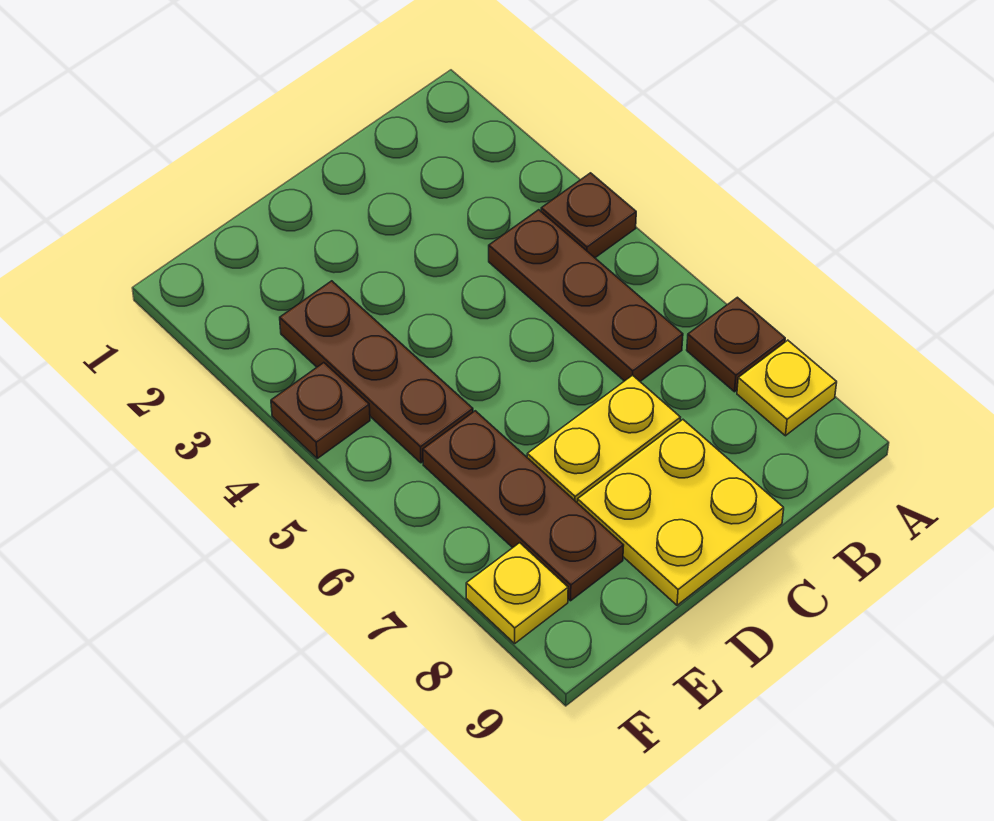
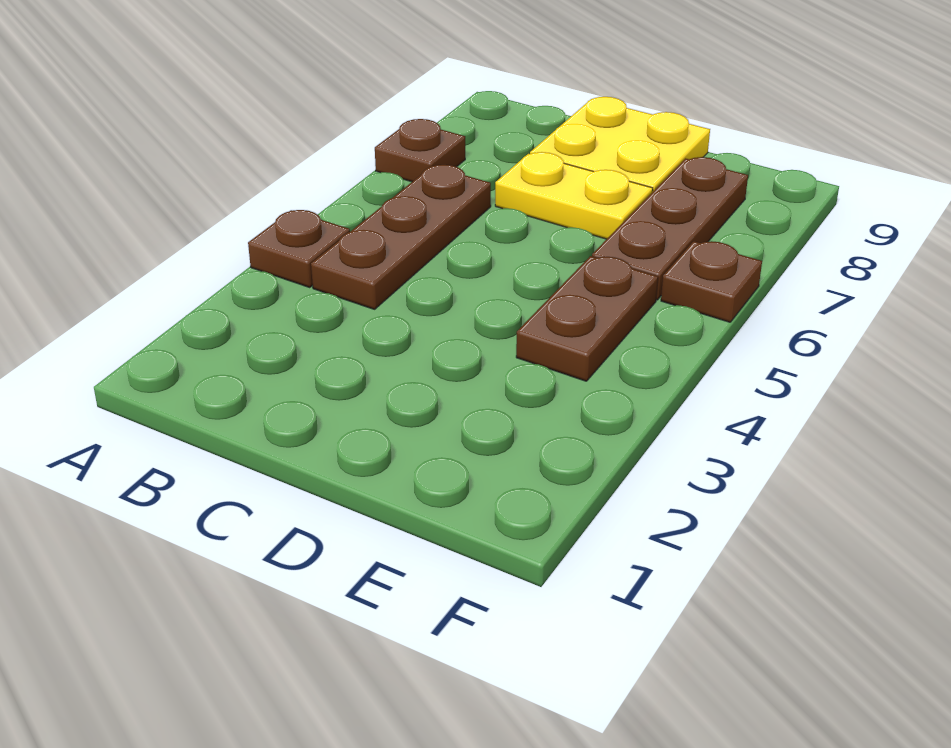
yellow plate A8 level 1 -> none
brown plate E3:E5 level 1 -> brown plate E4:E5 level 1
brown plate F4 level 1 -> brown plate F6 level 1
yellow plate F8 level 1 -> none

